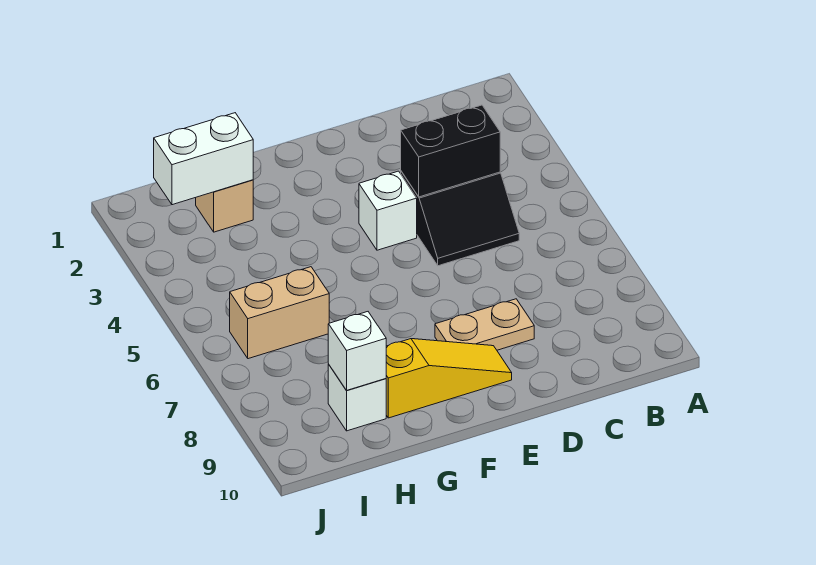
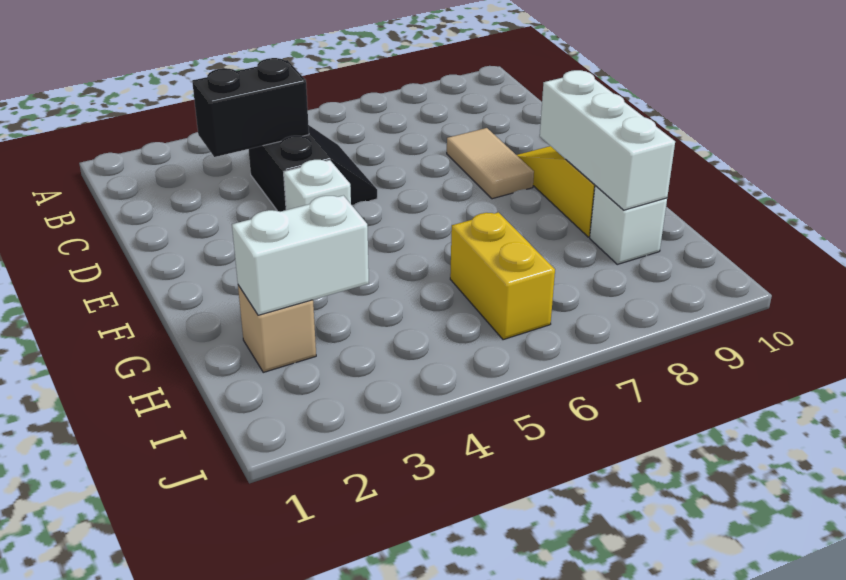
black brick C4:D4 level 2 -> black brick C3:C4 level 2
tan plate D8:E8 level 1 -> tan tile D8:E8 level 1
white brick H2:I2 level 2 -> white brick H2:H3 level 2
tan brick H6:I6 level 1 -> yellow brick H6:I6 level 1
white brick H9 level 2 -> white brick F9:H9 level 2

